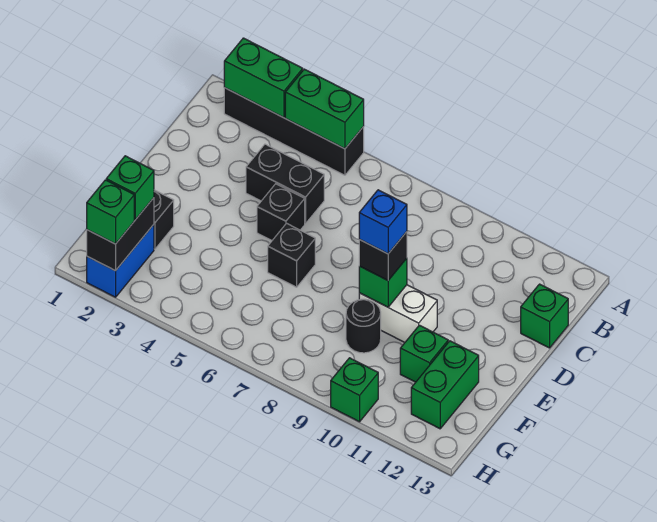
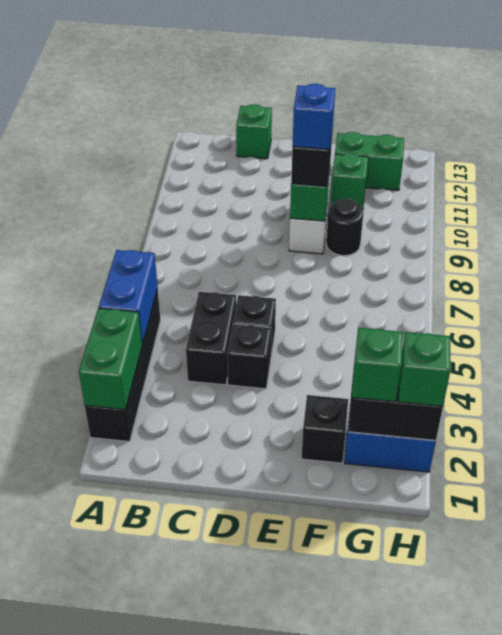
green brick A4:A5 level 2 -> blue brick A4:A5 level 2
black brick E6 level 1 -> black brick D4 level 1
green brick H10 level 1 -> none

